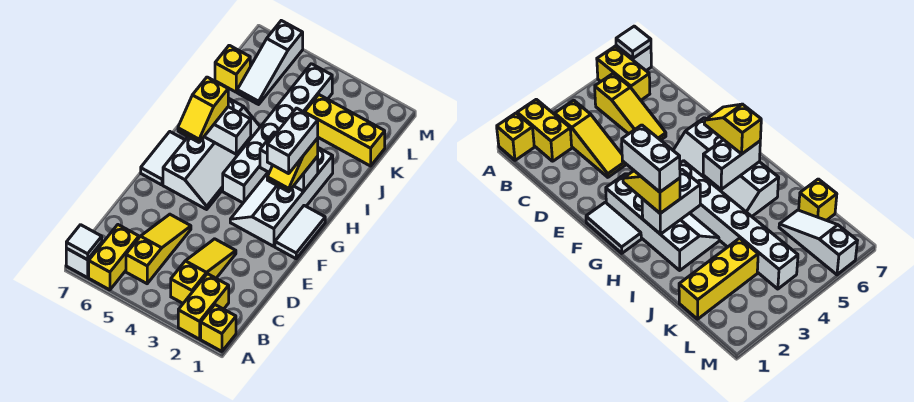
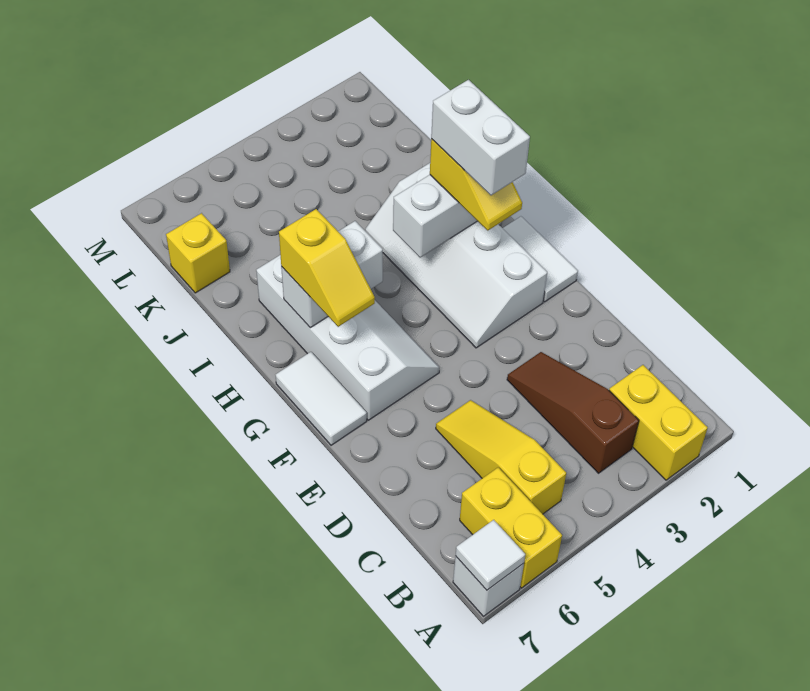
yellow brick A1 level 1 -> none
yellow slope B3:D3 level 1 top B -> brown slope B3:D3 level 1 top B
white brick G4:L4 level 1 -> none
yellow brick K1:K3 level 1 -> none
white slope K6:M6 level 1 top M -> none

